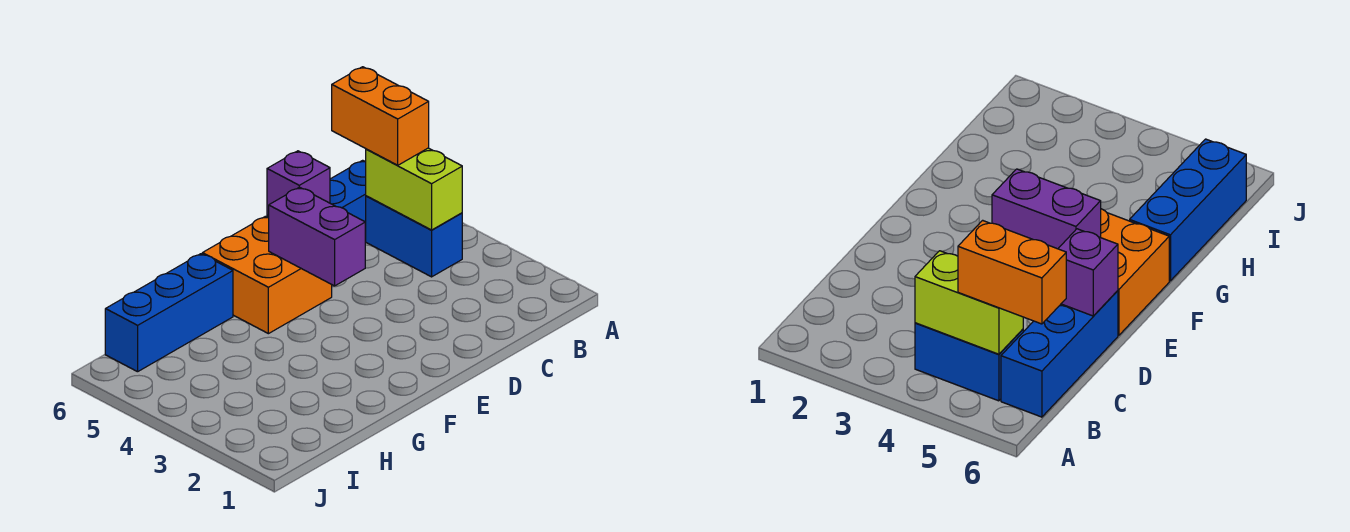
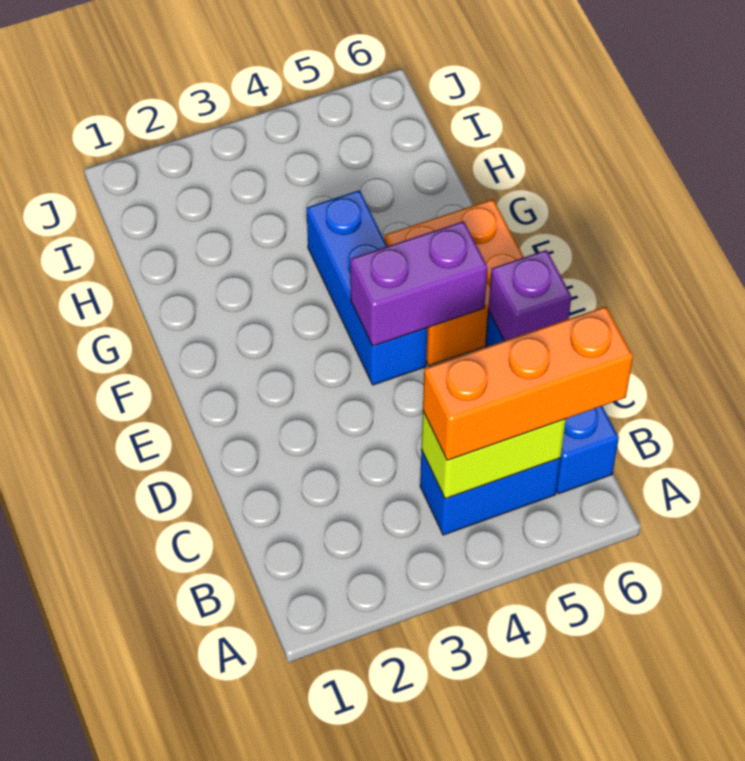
orange brick B5:B6 level 3 -> orange brick B4:B6 level 3
blue brick G6:I6 level 1 -> blue brick E4:G4 level 1

